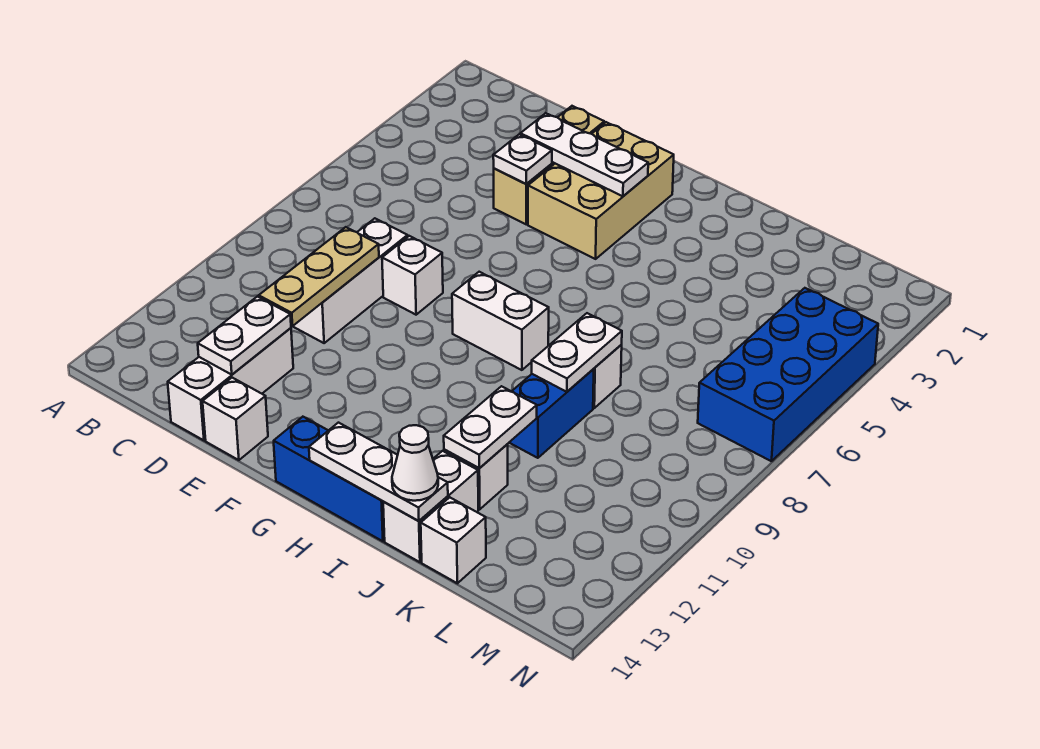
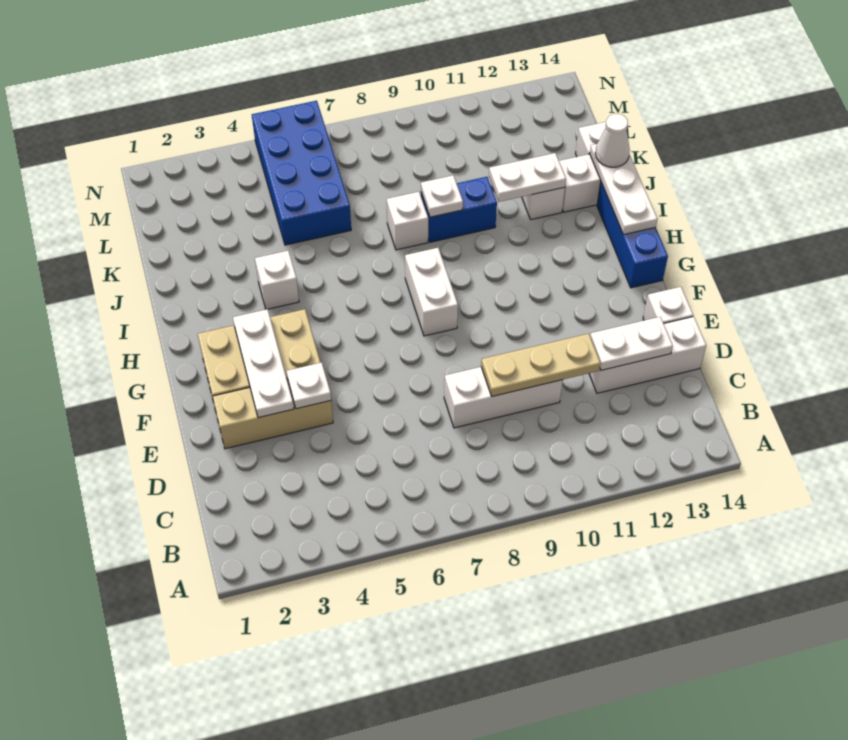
white brick E8 level 1 -> white brick I4 level 1
white plate J8:J9 level 2 -> white plate J9 level 2
blue brick M4:N7 level 1 -> blue brick K5:N6 level 1

